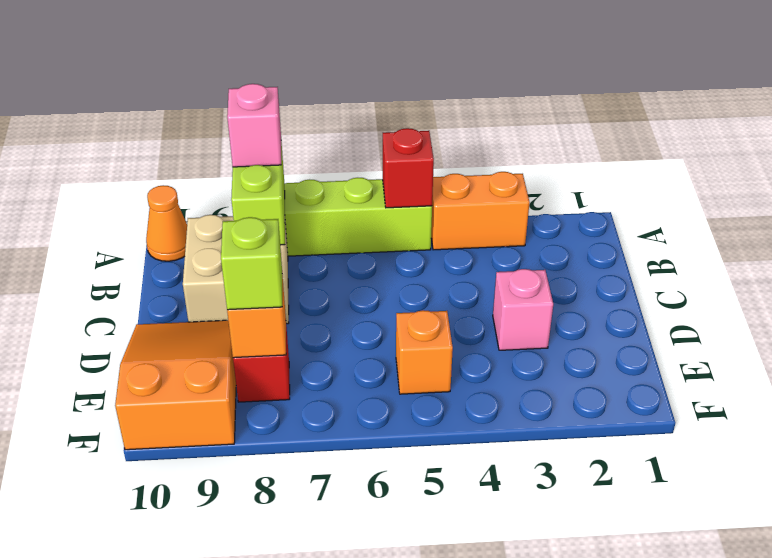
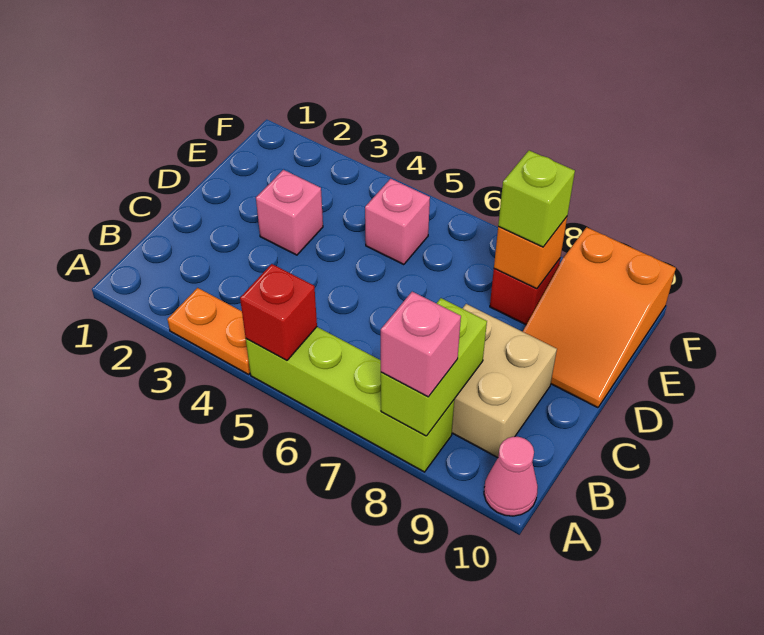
orange brick A3:A4 level 1 -> orange plate A3:A4 level 1
orange cone A10 level 1 -> pink cone A10 level 1
orange brick E5 level 1 -> pink brick E5 level 1

